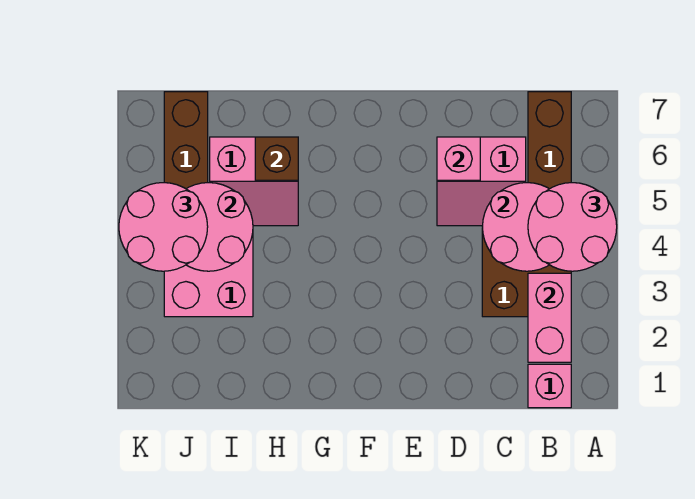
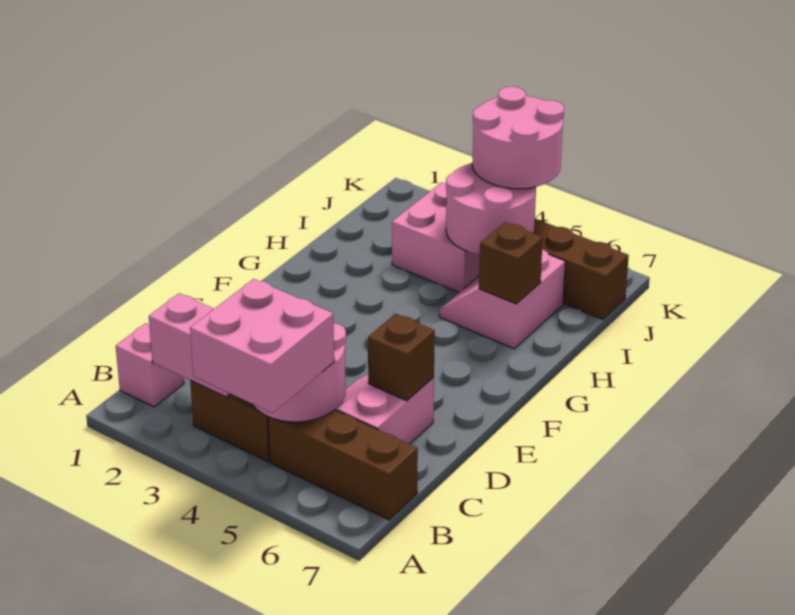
pink round brick A4:B5 level 3 -> pink brick A4:B5 level 3
pink brick D6 level 2 -> brown brick D6 level 2

